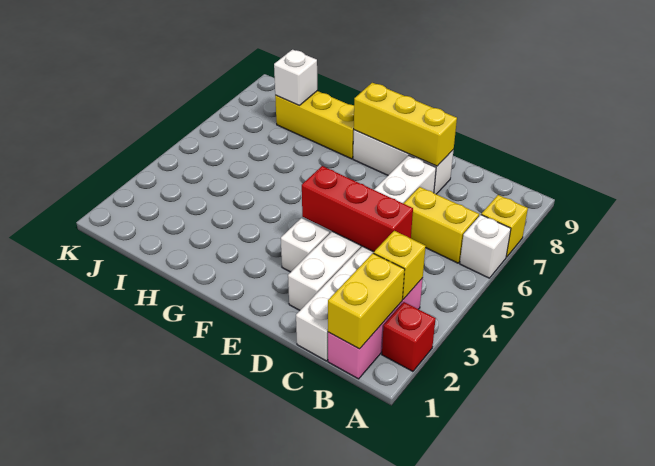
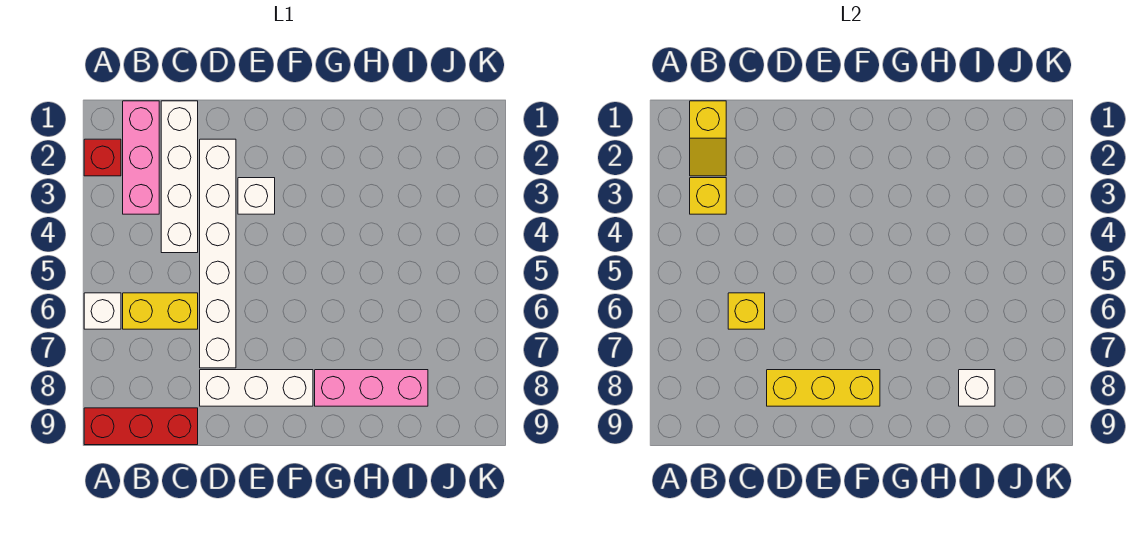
yellow brick A7 level 1 -> yellow brick C6 level 2
yellow brick B1:B2 level 2 -> yellow slope B1:B2 level 2 top 1
red brick C4:E4 level 2 -> red brick A9:C9 level 1
yellow brick G8:I8 level 1 -> pink brick G8:I8 level 1

